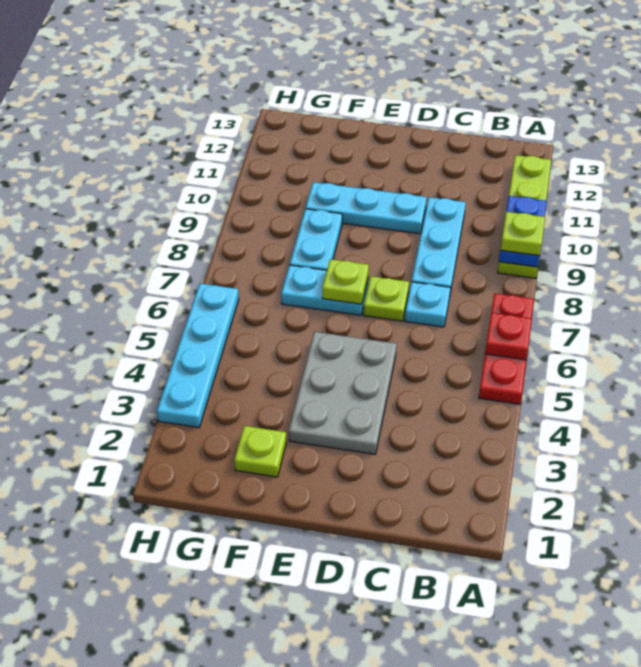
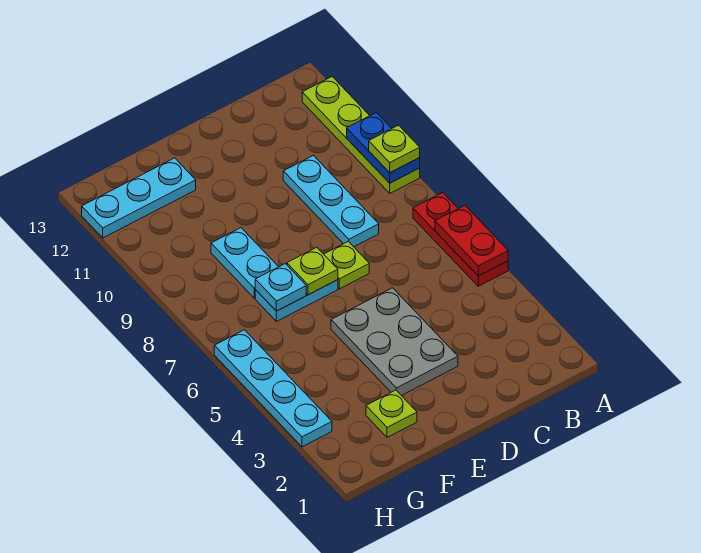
red plate A6 level 2 -> red plate A5:A6 level 2
cyan plate C7 level 1 -> cyan plate F7 level 2
cyan plate D10:F10 level 1 -> cyan plate F12:H12 level 1

